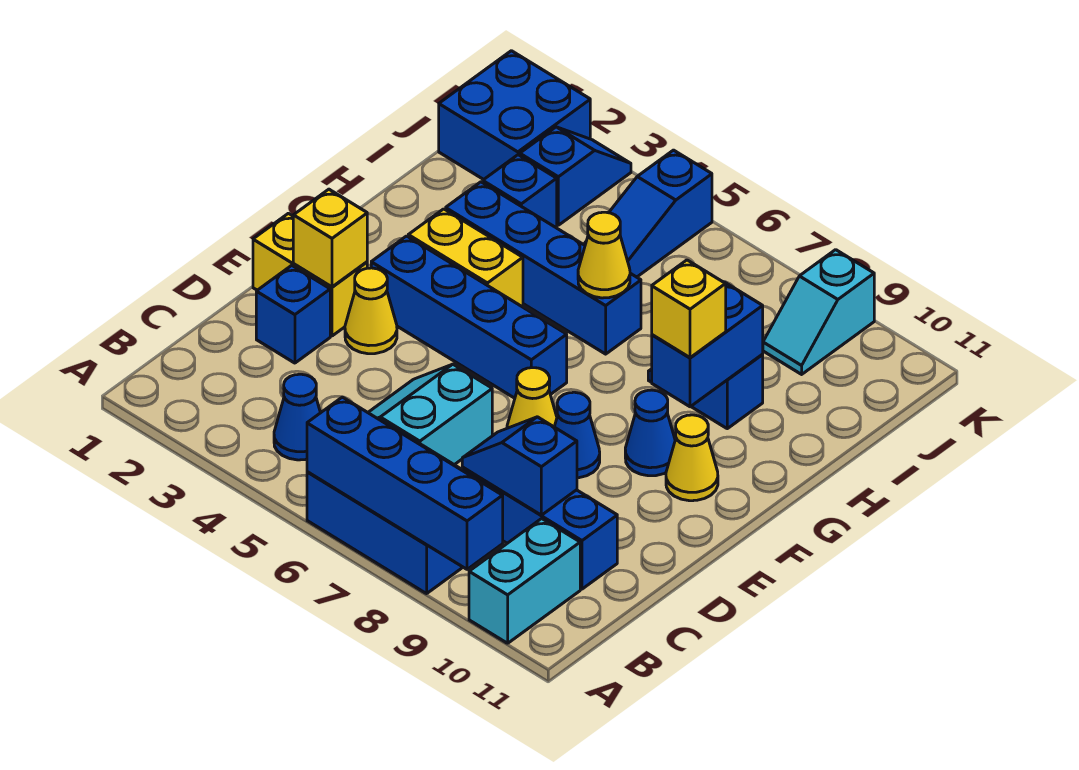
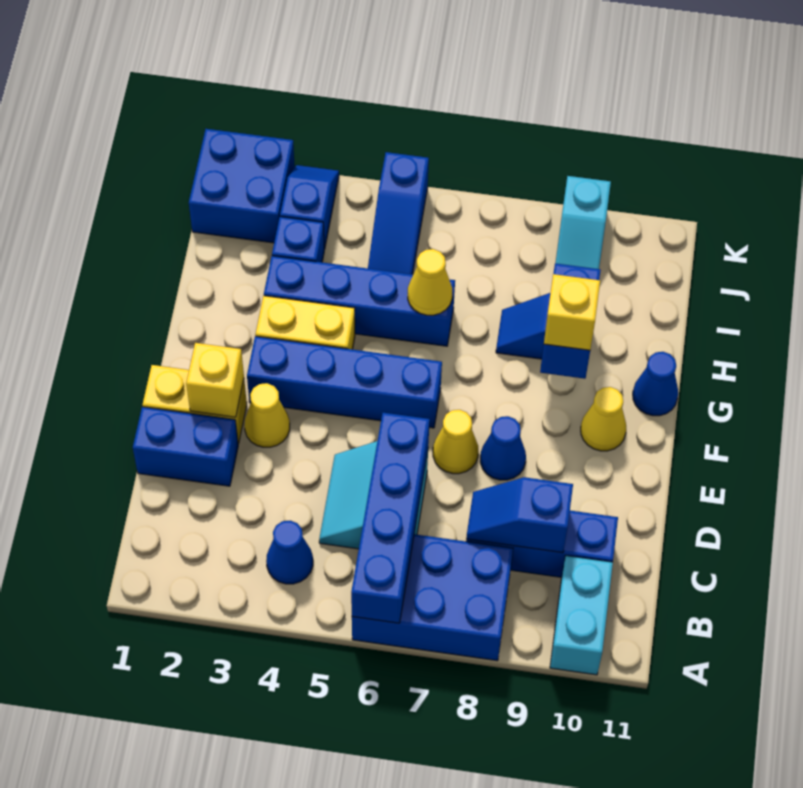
blue brick A6:A9 level 2 -> blue brick A6:D6 level 2
blue brick D2 level 1 -> blue brick D1:D2 level 1
blue cone F9 level 1 -> blue cone G11 level 1

